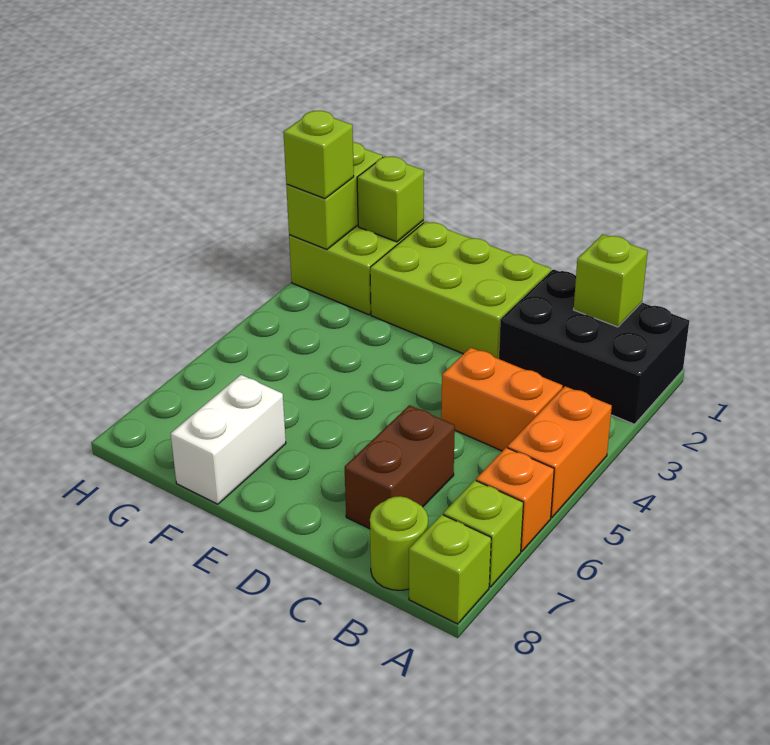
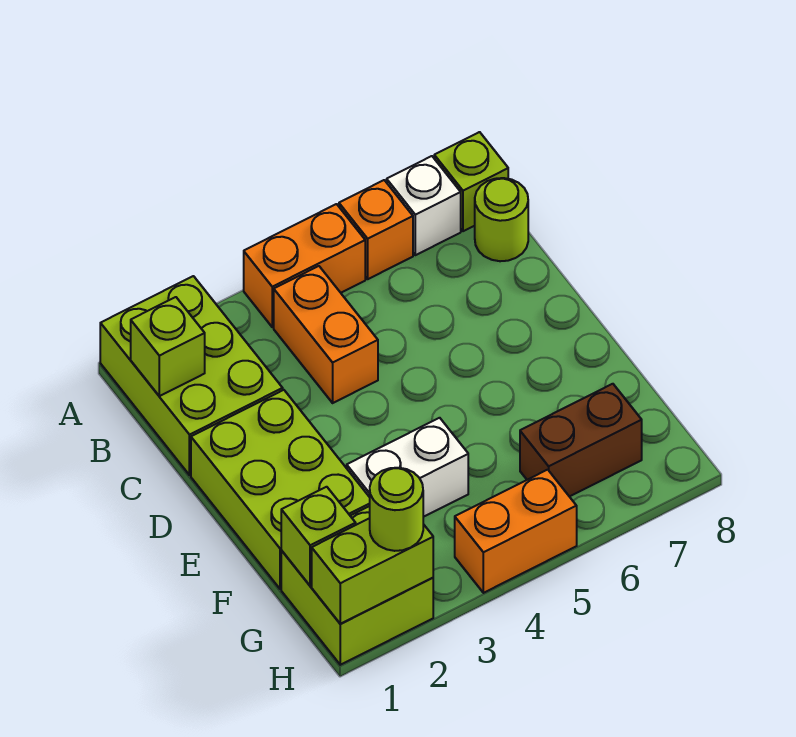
black brick A1:C2 level 1 -> lime brick A1:C2 level 1
lime brick A7 level 1 -> white brick A7 level 1
brown brick C6:C7 level 1 -> brown brick G6:G7 level 1
white brick F7:F8 level 1 -> white brick F3:F4 level 1
lime brick H2 level 3 -> lime round brick H2 level 3
none -> orange brick H4:H5 level 1

